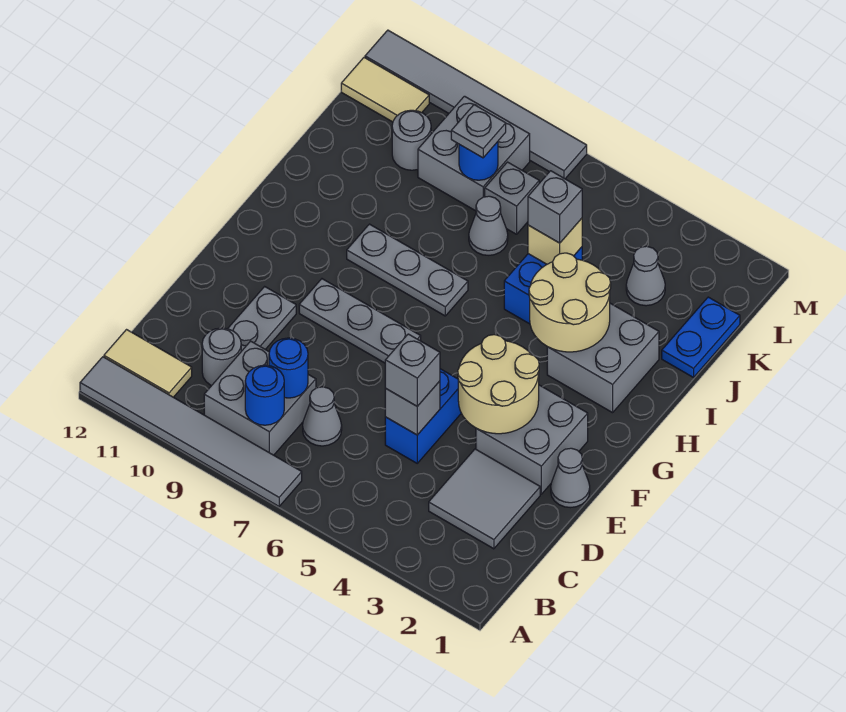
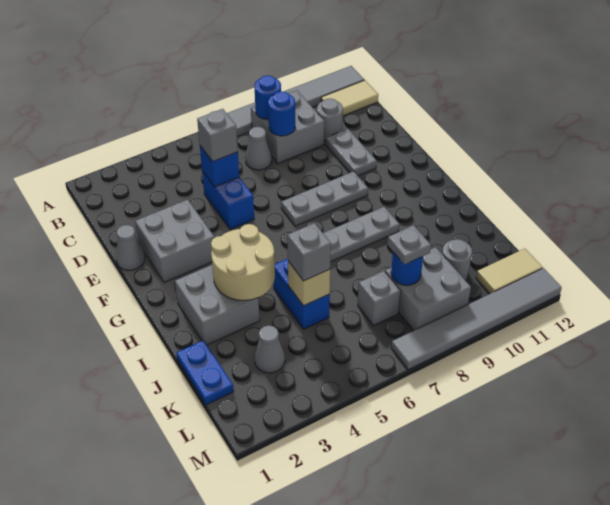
grey tile C2:D3 level 1 -> none
grey brick D5 level 2 -> blue brick D5 level 2
tan round brick E3:F4 level 2 -> none
grey cone J7 level 1 -> none

